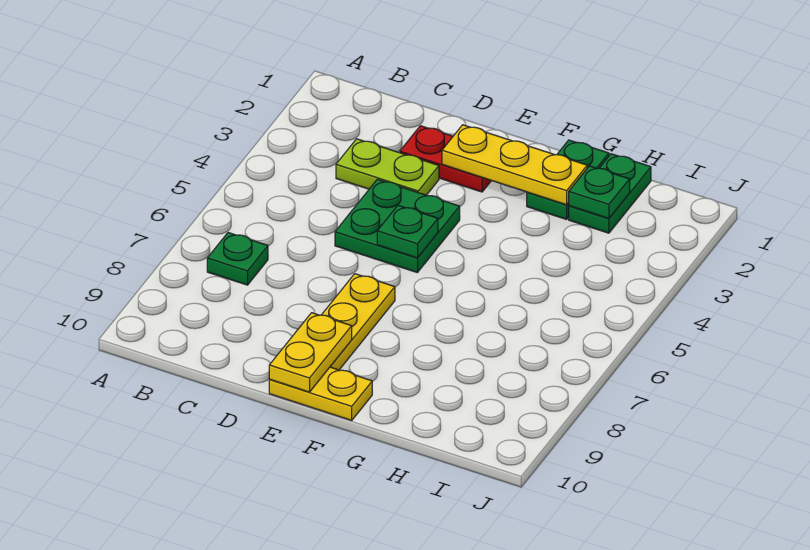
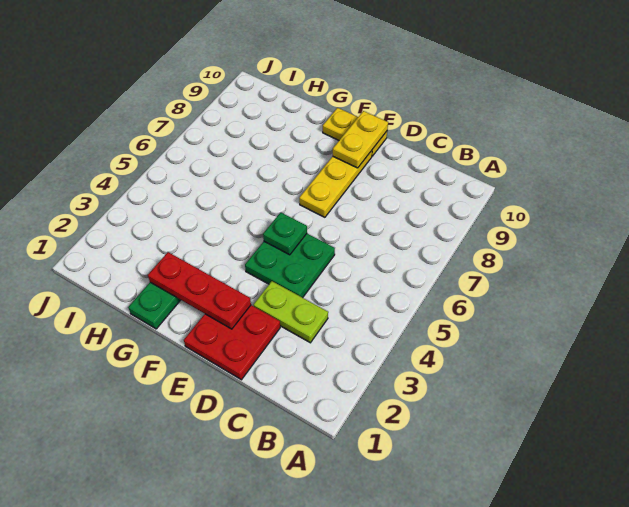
green plate B7 level 1 -> none
red plate D2:E2 level 1 -> red plate D1:E2 level 1
yellow plate E2:G2 level 2 -> red plate E2:G2 level 2
green plate H1:H2 level 1 -> none
green plate H2 level 2 -> none

